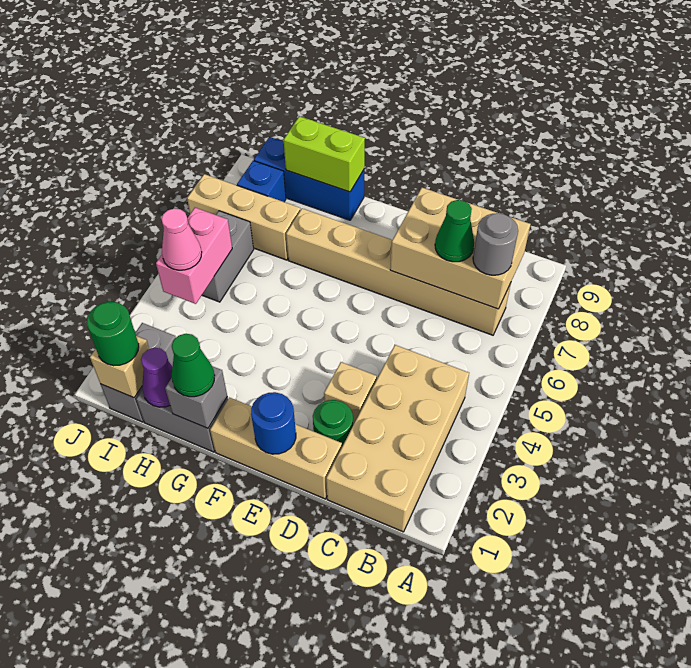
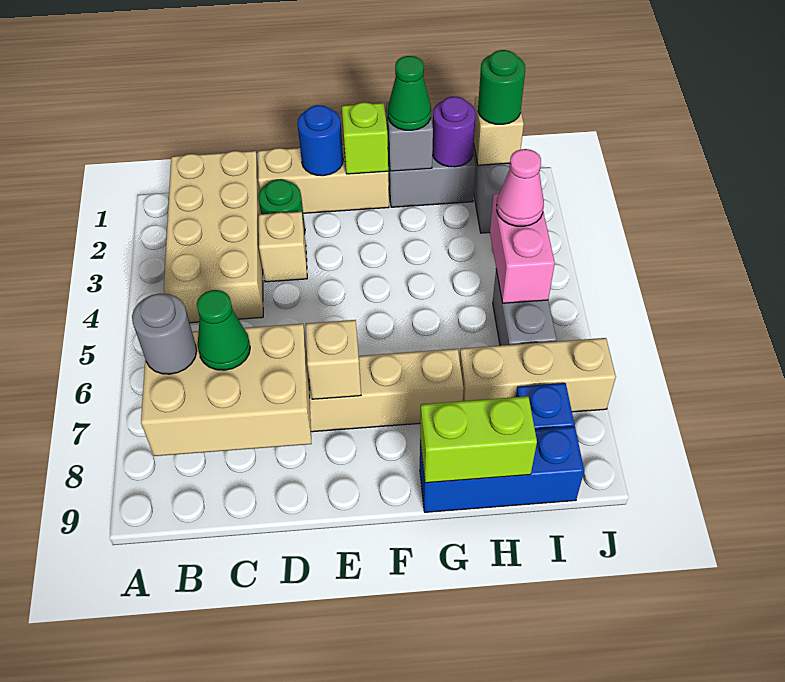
none -> tan brick E7 level 2
none -> lime brick F1 level 2
purple cone H1 level 2 -> purple round brick H1 level 2

